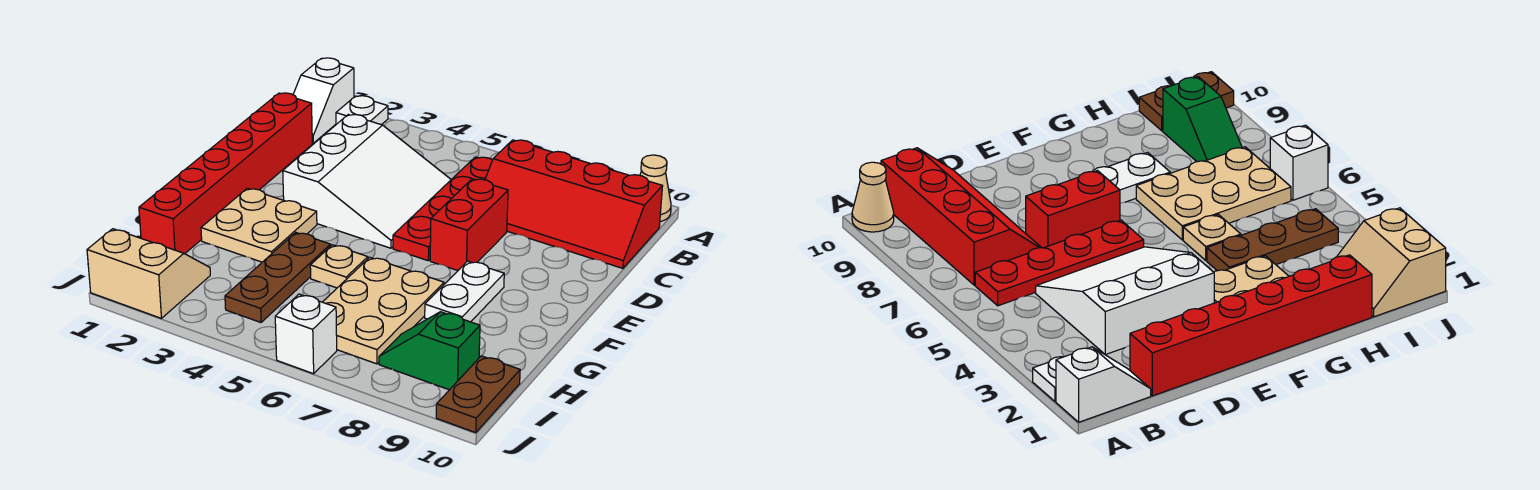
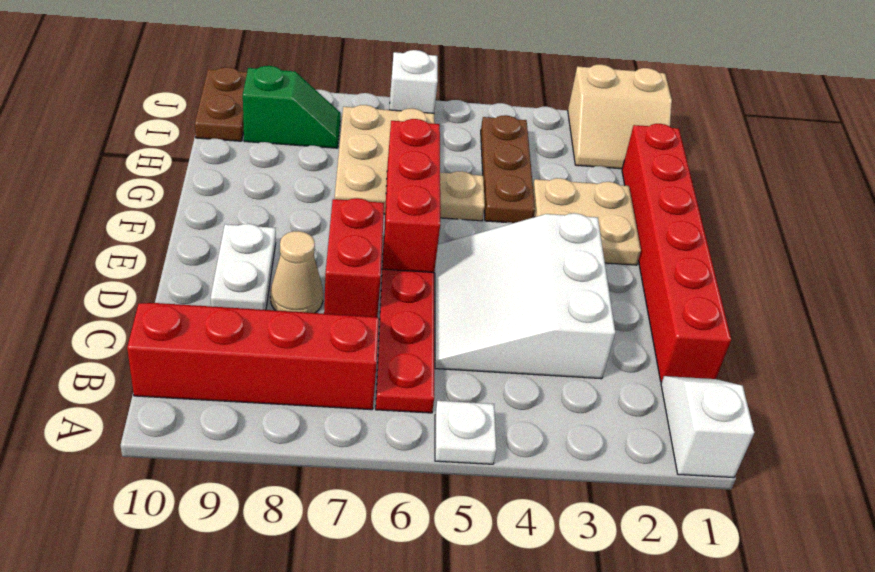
white plate A2 level 1 -> white plate A5 level 1
tan cone A10 level 1 -> tan cone D8 level 1
none -> red brick E6:G6 level 2
white plate F8:G8 level 1 -> white plate D9:E9 level 1

